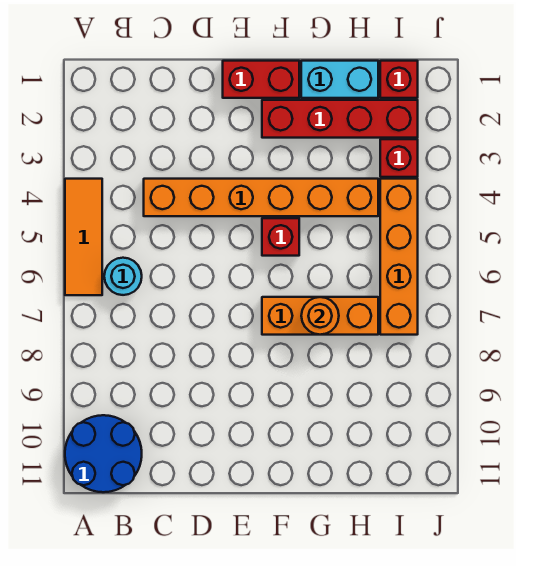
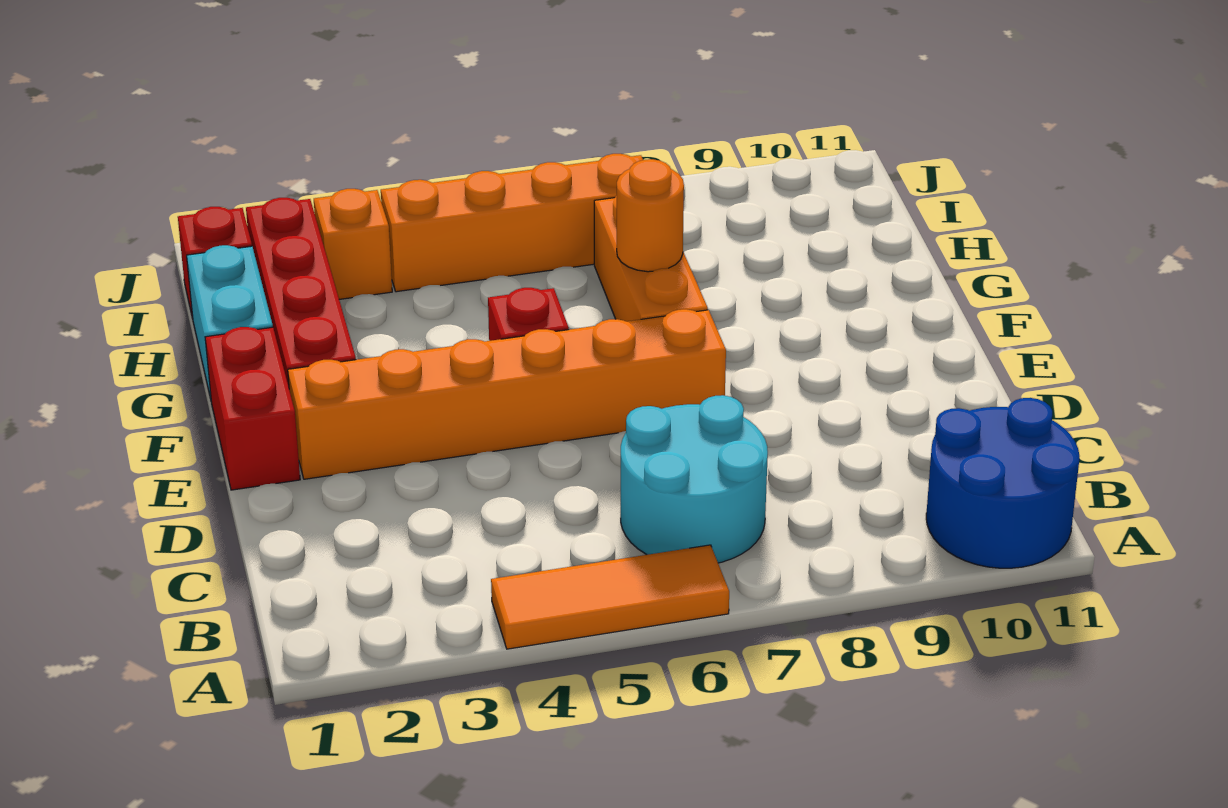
cyan round brick B6 level 1 -> cyan round brick B6:C7 level 1
orange brick C4:H4 level 1 -> orange brick E2:E7 level 1
red brick I3 level 1 -> orange brick I3 level 1

